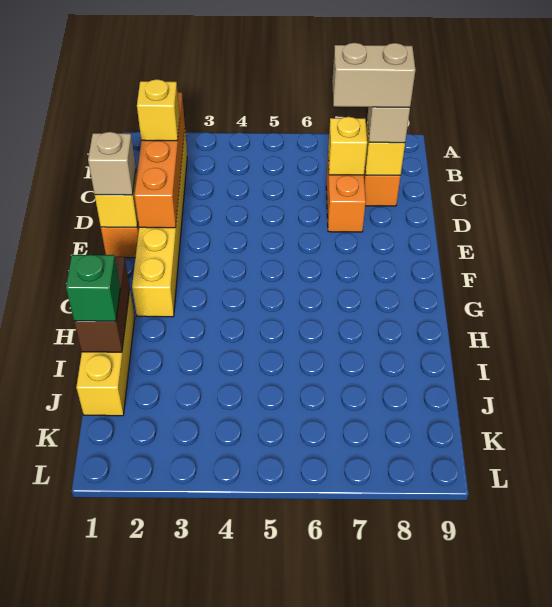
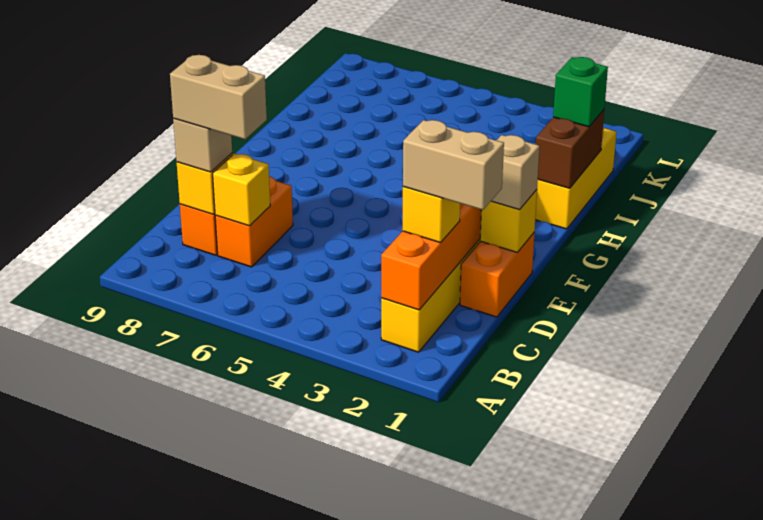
none -> tan brick C1:C2 level 4

